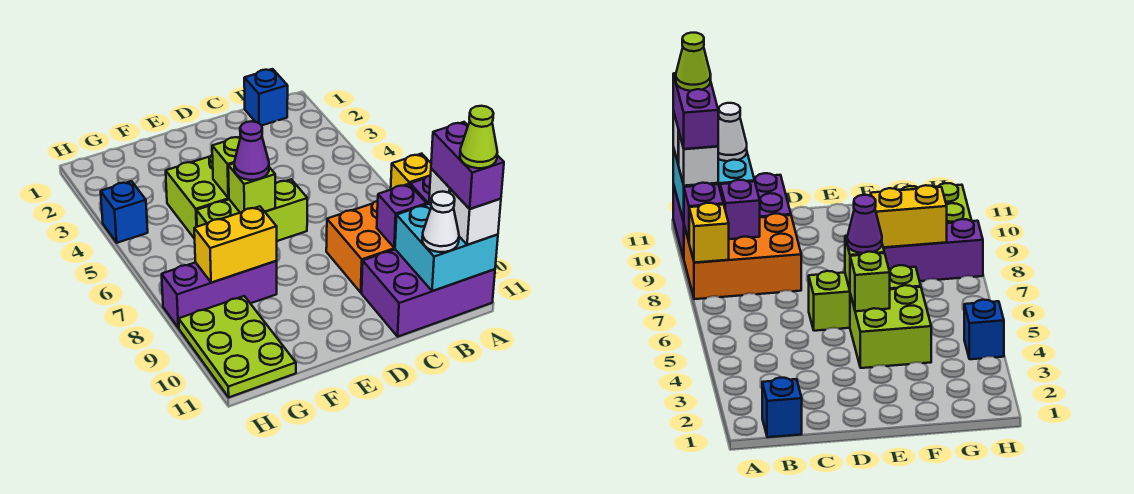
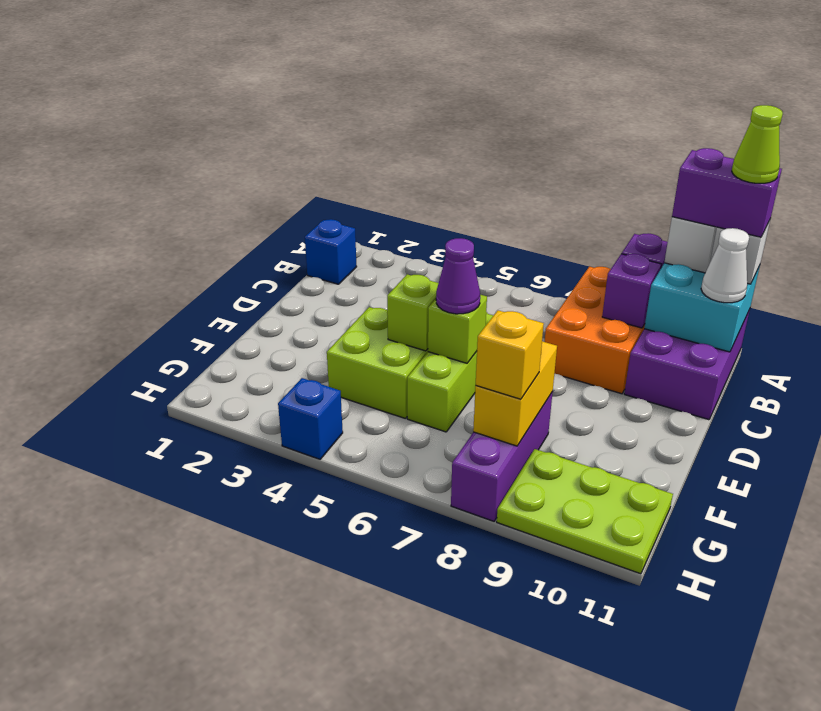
yellow brick A8 level 2 -> yellow brick G8 level 3

